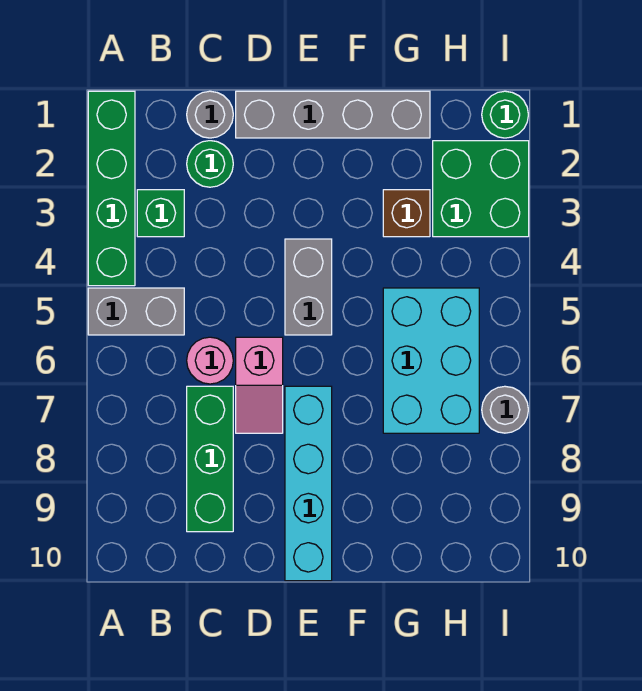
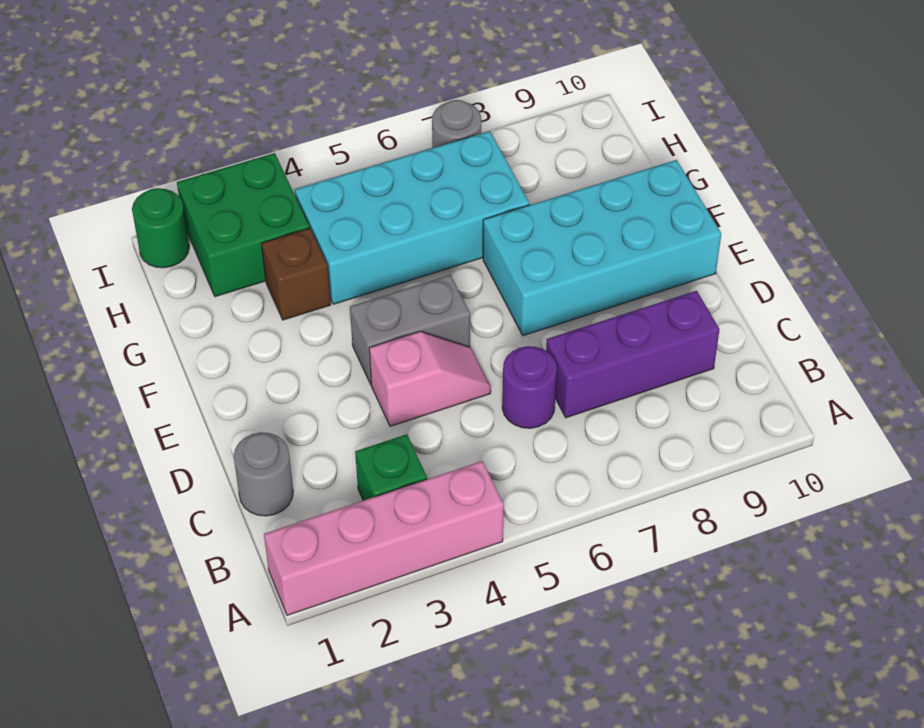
green brick A1:A4 level 1 -> pink brick A1:A4 level 1
grey brick A5:B5 level 1 -> none
green round brick C2 level 1 -> none
pink round brick C6 level 1 -> purple round brick C6 level 1
green brick C7:C9 level 1 -> purple brick C7:C9 level 1
grey brick D1:G1 level 1 -> none
pink slope D6:D7 level 1 top 6 -> pink slope D4:D5 level 1 top 4
cyan brick E7:E10 level 1 -> cyan brick E7:F10 level 1
cyan brick G5:H7 level 1 -> cyan brick G4:H7 level 1

